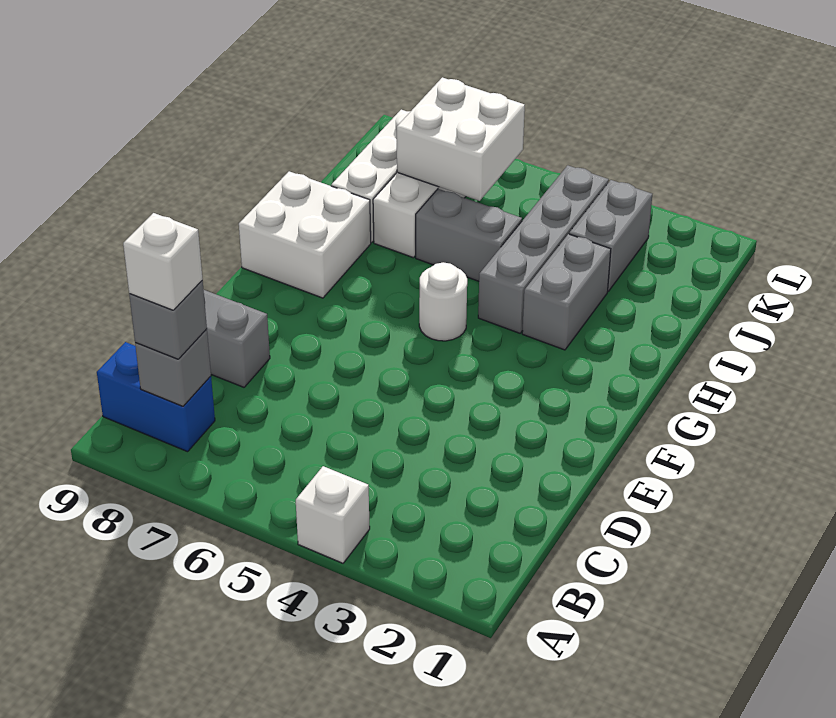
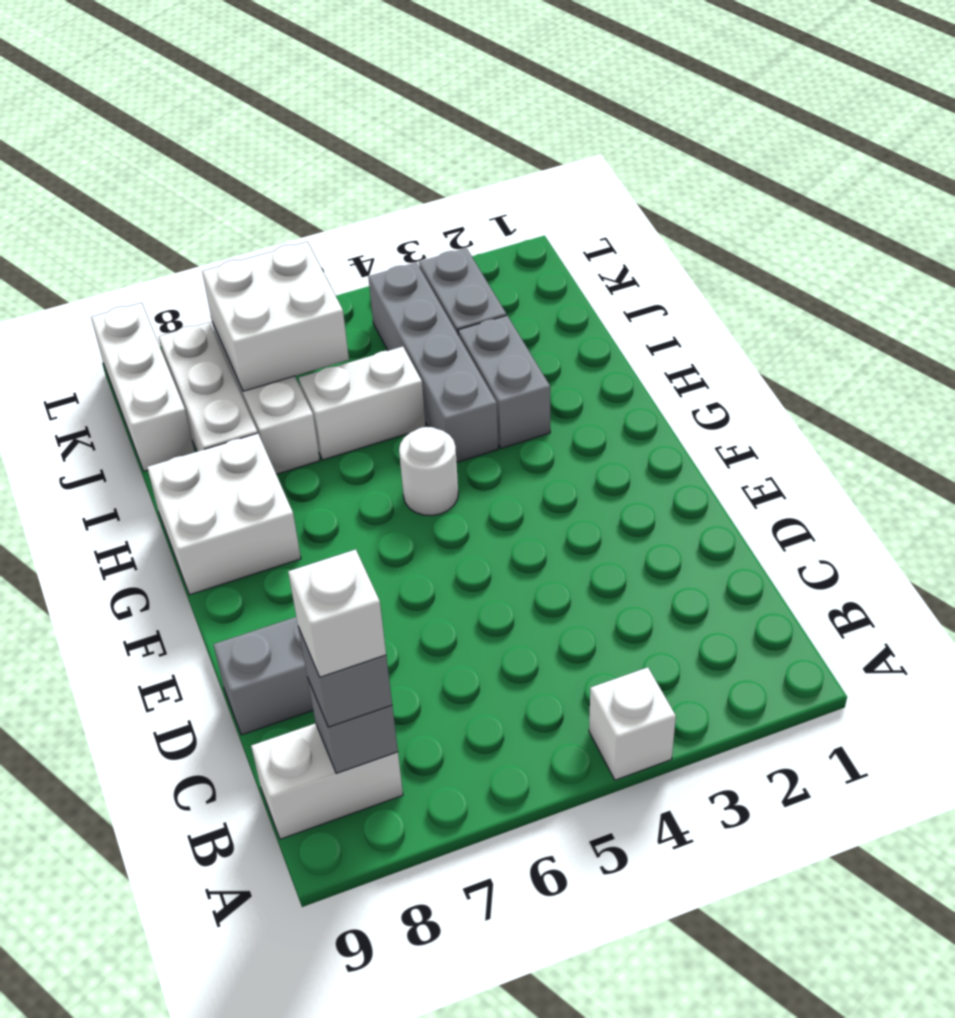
blue brick B8:B9 level 1 -> white brick B8:B9 level 1
grey brick I5:I6 level 1 -> white brick I5:I6 level 1
none -> white brick J9:L9 level 1

